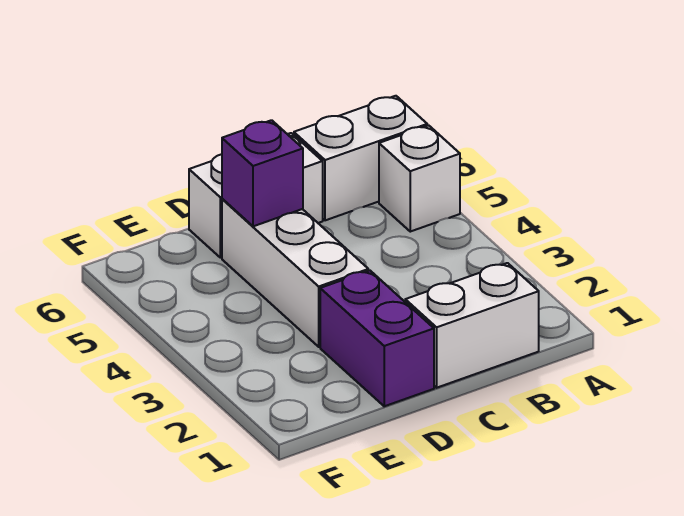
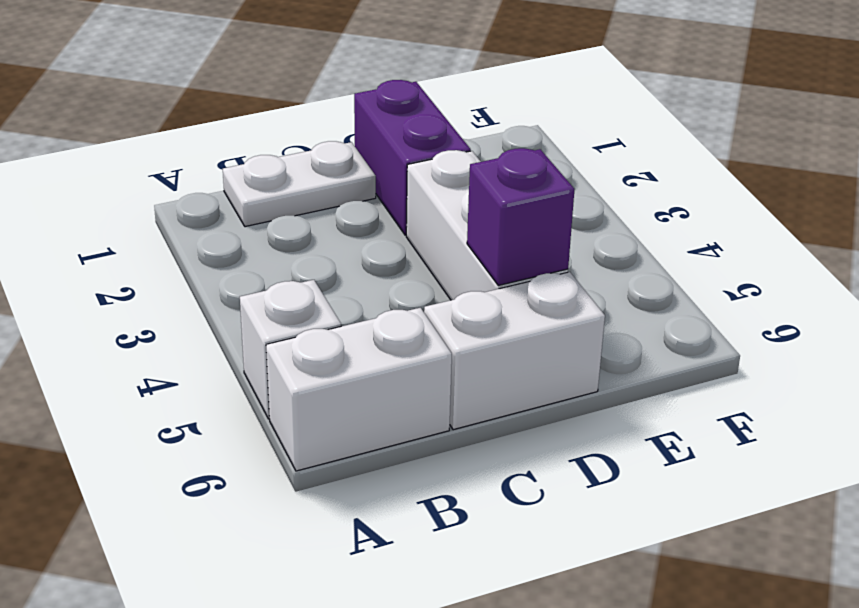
white brick B1:C1 level 1 -> white plate B1:C1 level 1

